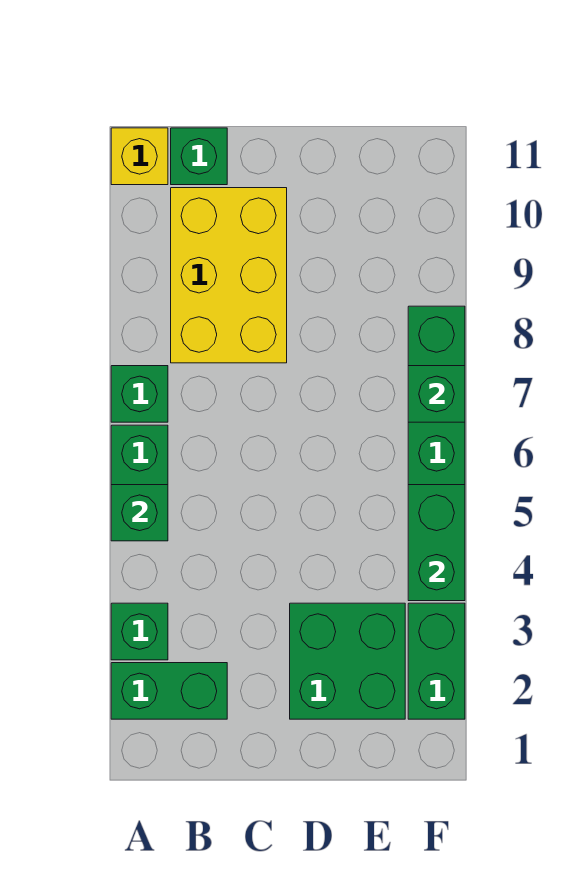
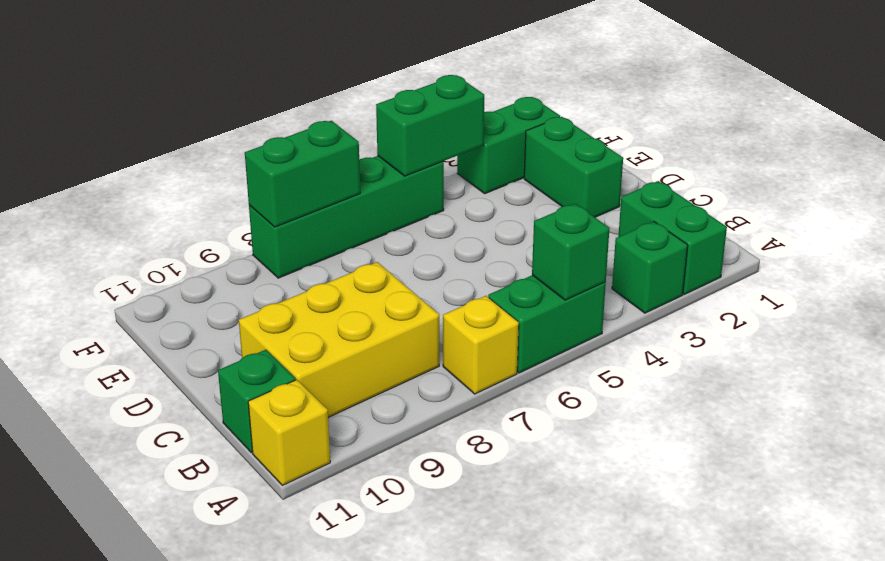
green brick A7 level 1 -> yellow brick A7 level 1
green brick D2:E3 level 1 -> green brick D2:E2 level 1
green brick F7 level 2 -> green brick F7:F8 level 2

